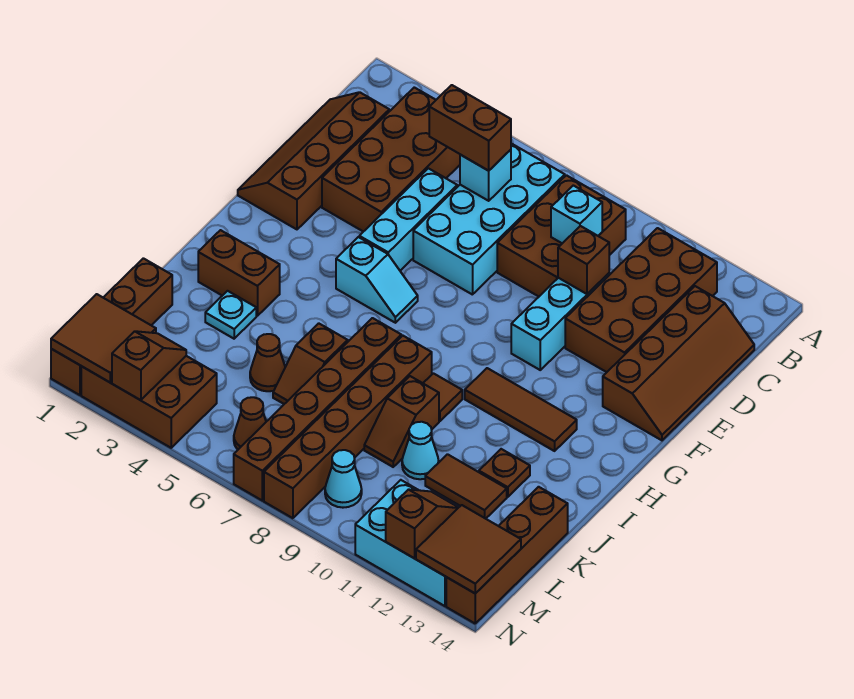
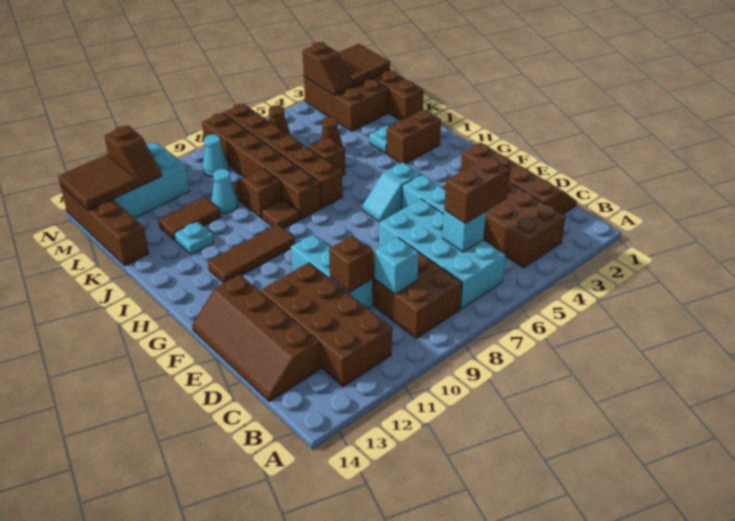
brown plate J12 level 1 -> cyan plate J12 level 1
brown brick M2:N4 level 1 -> brown brick L2:N3 level 1

